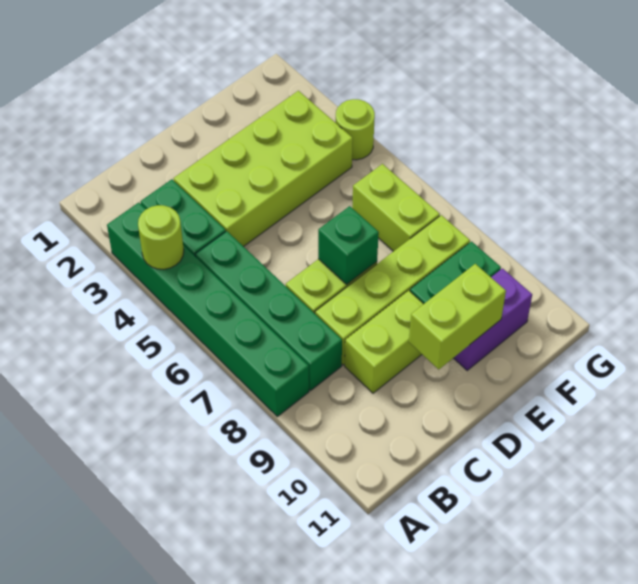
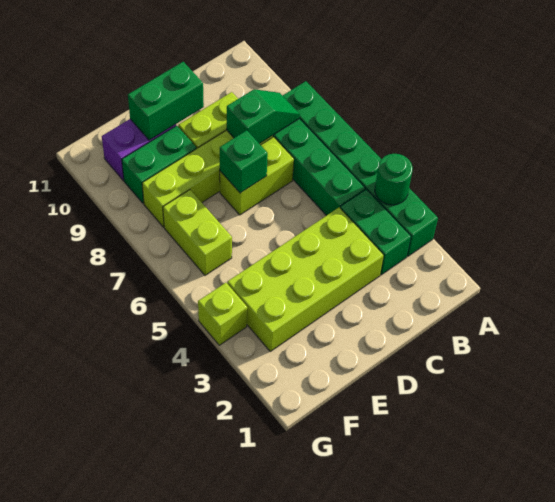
lime round brick A4 level 2 -> green round brick A4 level 2
none -> green slope B8:C8 level 2 top C
lime brick D10:E10 level 2 -> green brick D10:E10 level 2
lime round brick G4 level 1 -> lime brick G4 level 1

